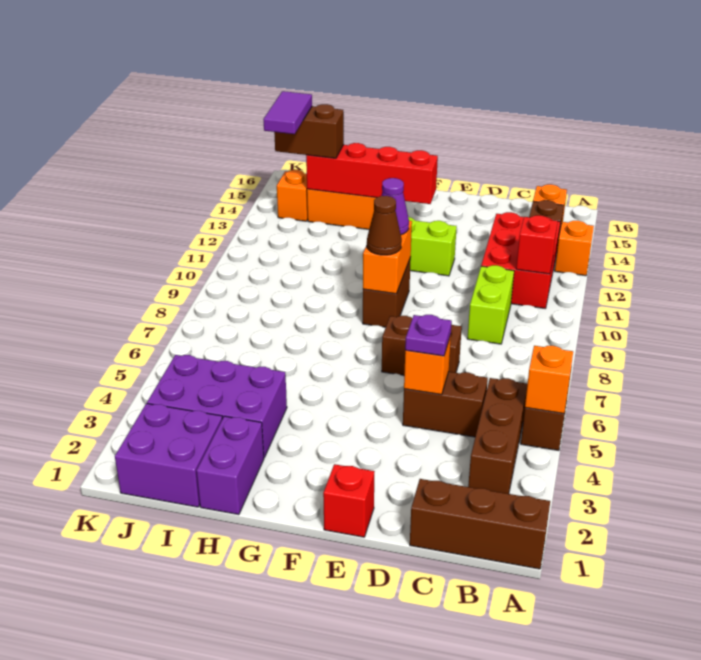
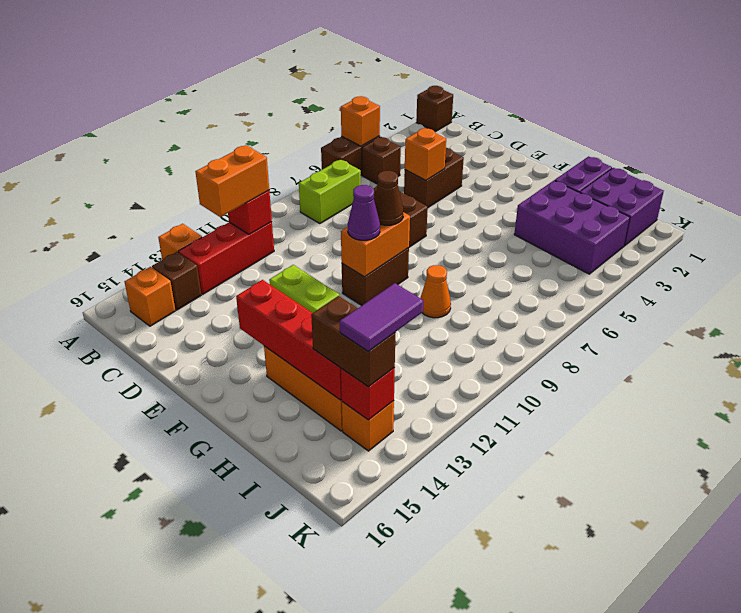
brown brick A1:C1 level 1 -> brown brick A1 level 1
brown brick B3:B5 level 1 -> brown brick B5 level 1
red brick B11:C13 level 1 -> red brick B11:B13 level 1
none -> orange brick B11:B12 level 3
brown brick C5:D5 level 1 -> brown brick D4:D5 level 1
lime brick C9:C10 level 1 -> lime brick B7:B8 level 1
purple plate D5 level 3 -> none
red brick E1 level 1 -> red brick J14 level 2
none -> orange cone H9 level 1

